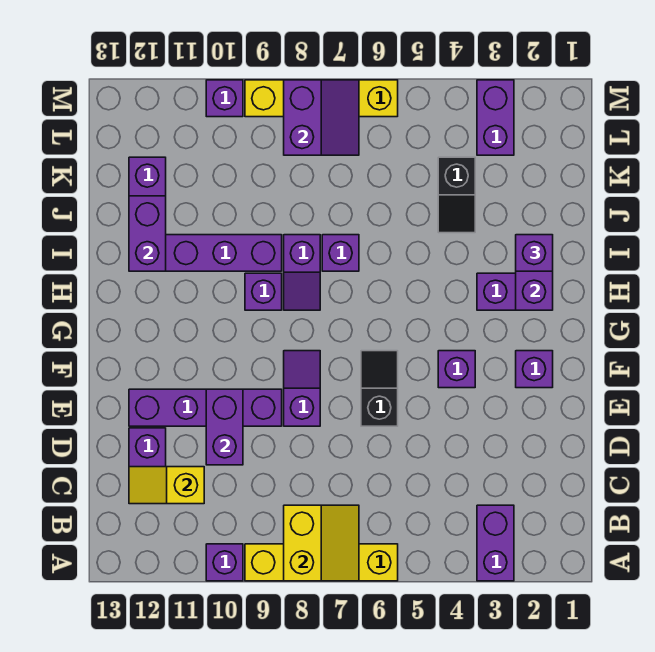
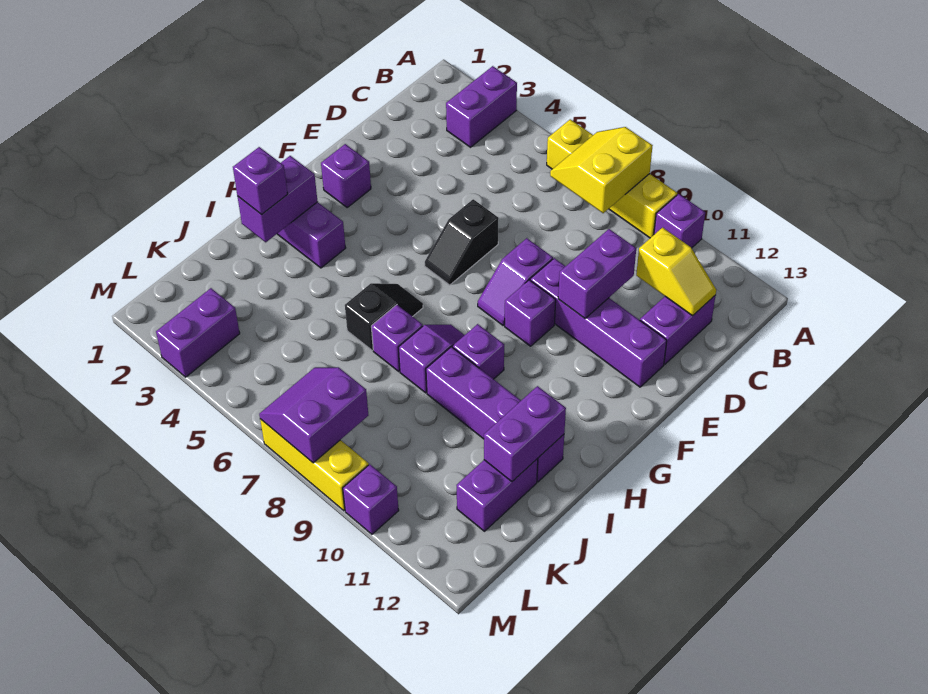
purple brick F4 level 1 -> purple brick F9 level 1
black slope J4:K4 level 1 top K -> black slope H6:I6 level 1 top I
yellow brick M6:M9 level 1 -> yellow brick M7:M9 level 1

